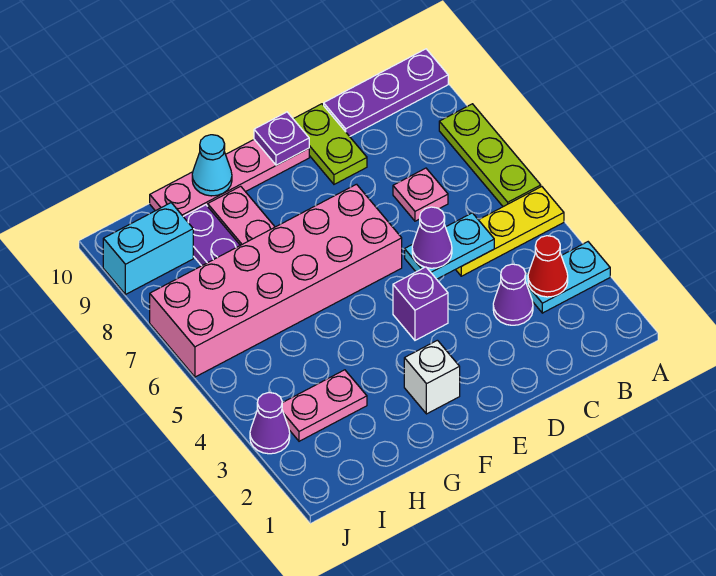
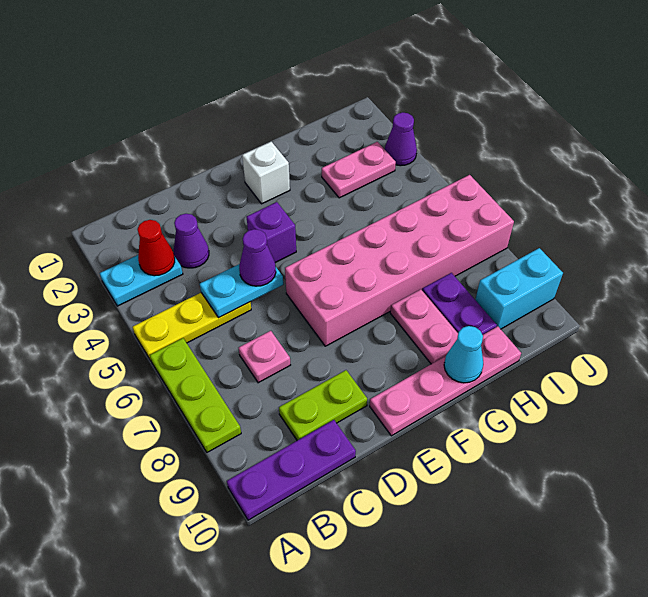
lime plate D9:D10 level 1 -> lime plate C9:D9 level 1
purple plate E10 level 2 -> none

